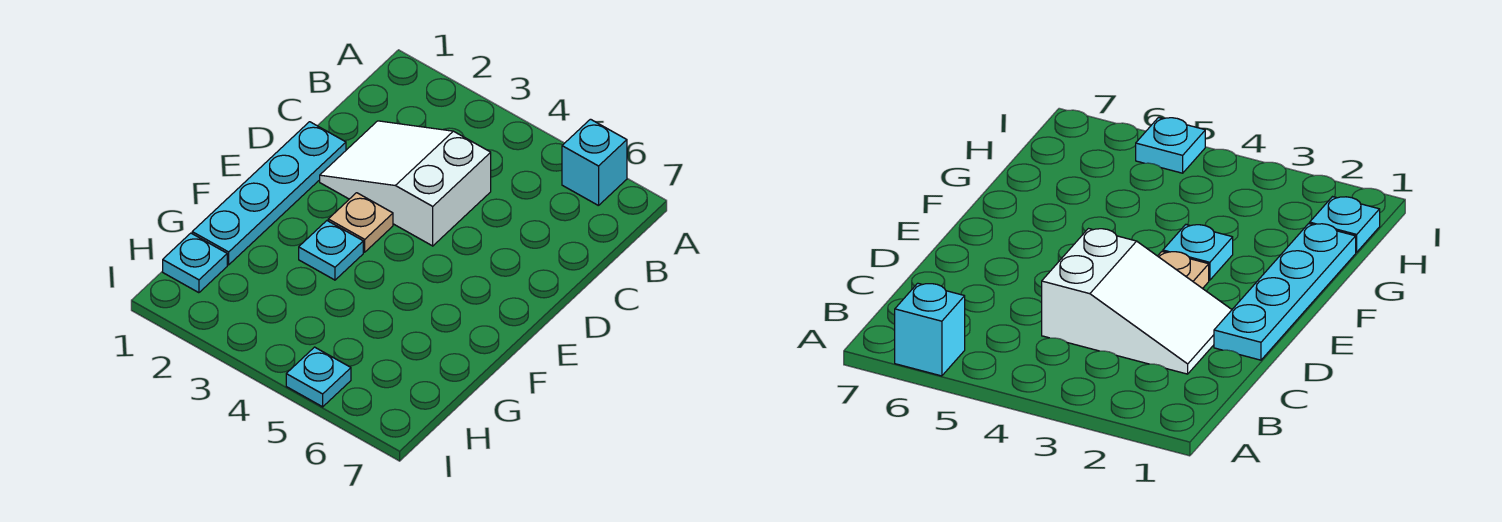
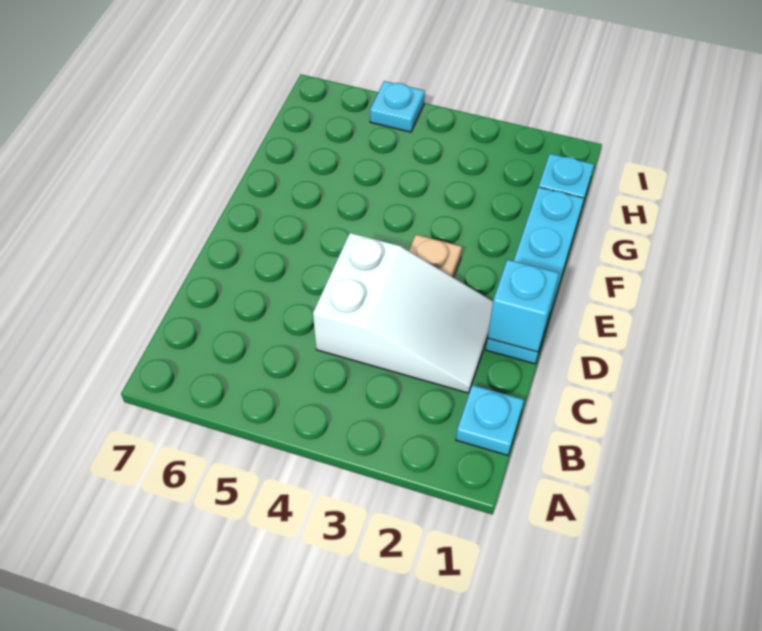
cyan brick A6 level 1 -> cyan brick D1 level 2
cyan plate F3 level 1 -> cyan plate B1 level 1

